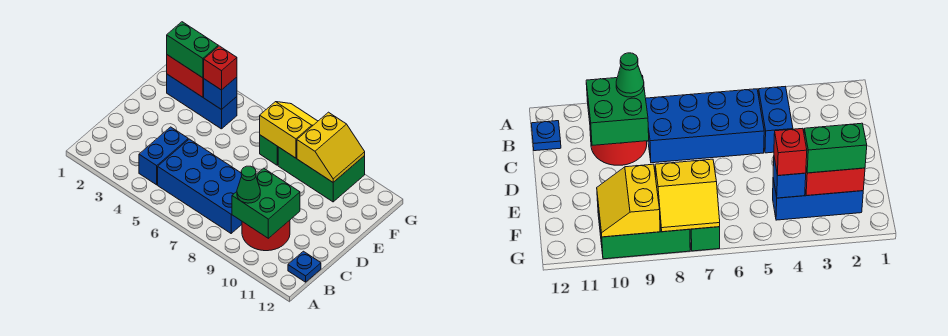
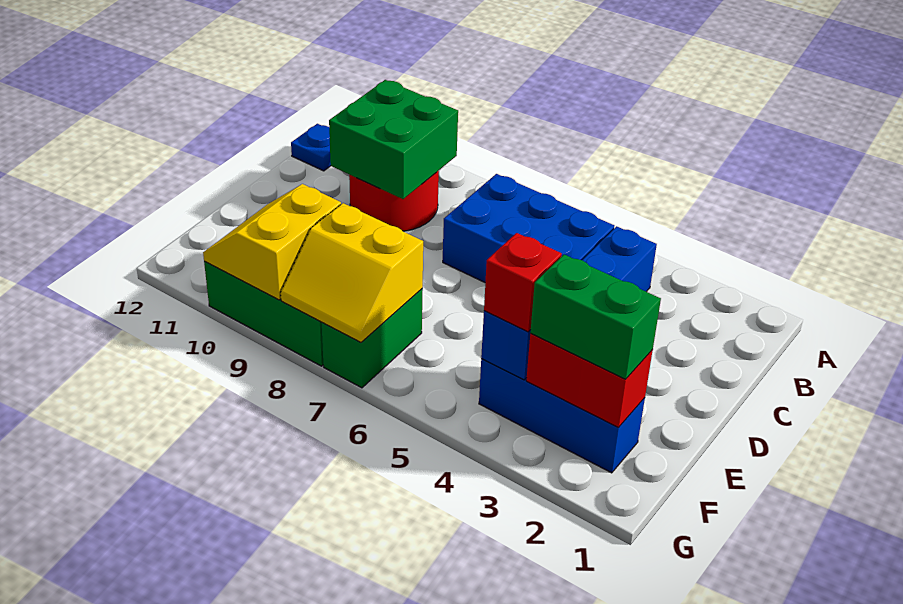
blue brick B5:C8 level 1 -> blue brick B5:C7 level 1
green cone B9 level 3 -> none

